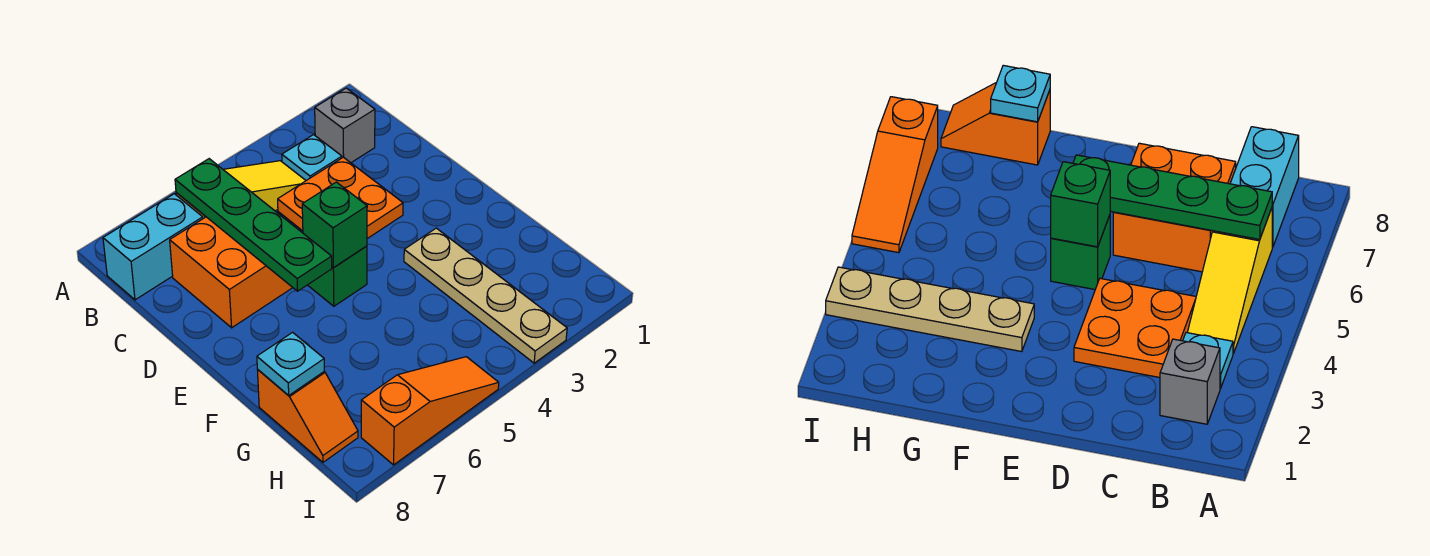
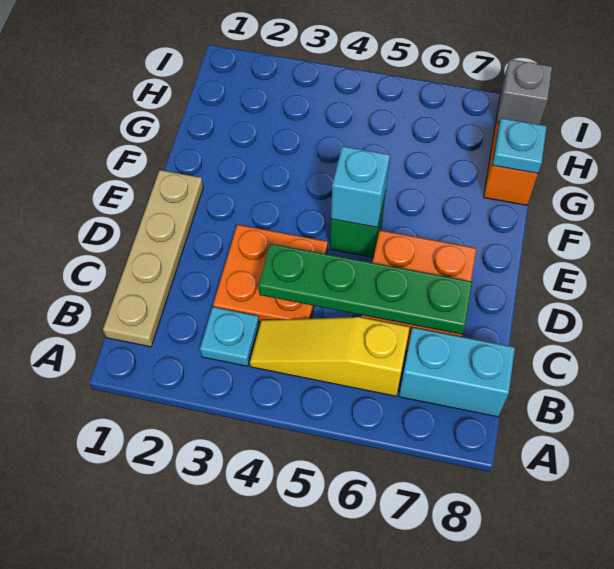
grey brick B2 level 1 -> grey brick I8 level 1
green plate B6:E6 level 2 -> green plate C4:C7 level 2
green brick E5 level 2 -> cyan brick E5 level 2
tan plate F3:I3 level 1 -> tan plate B1:E1 level 1
orange slope I5:I7 level 1 top 7 -> none

